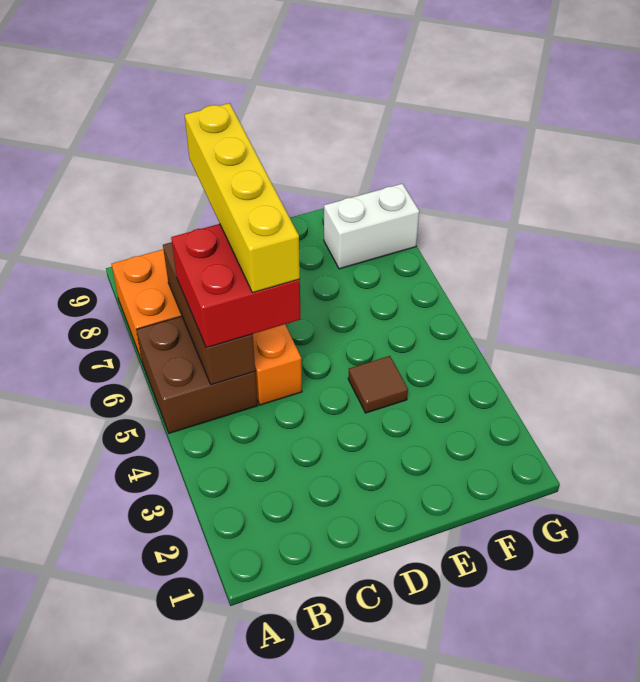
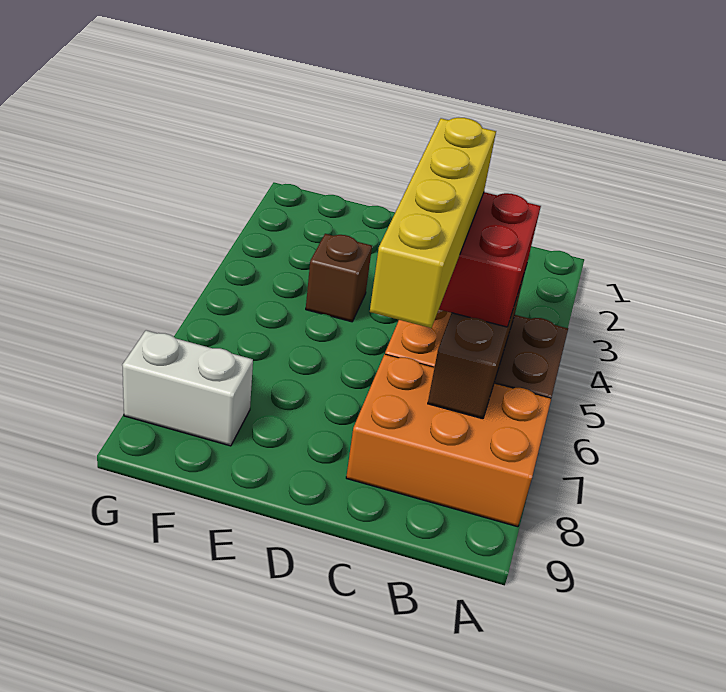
brown tile E4 level 1 -> brown brick E4 level 1

